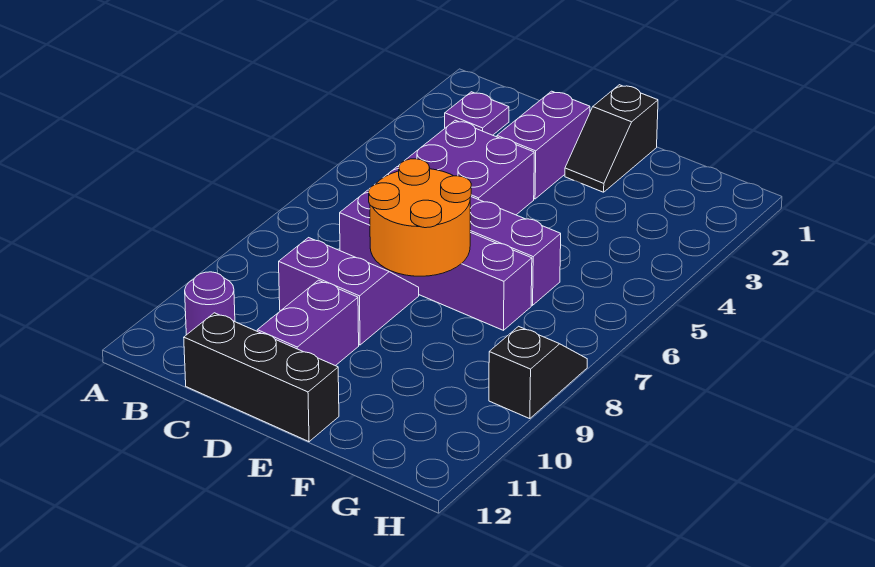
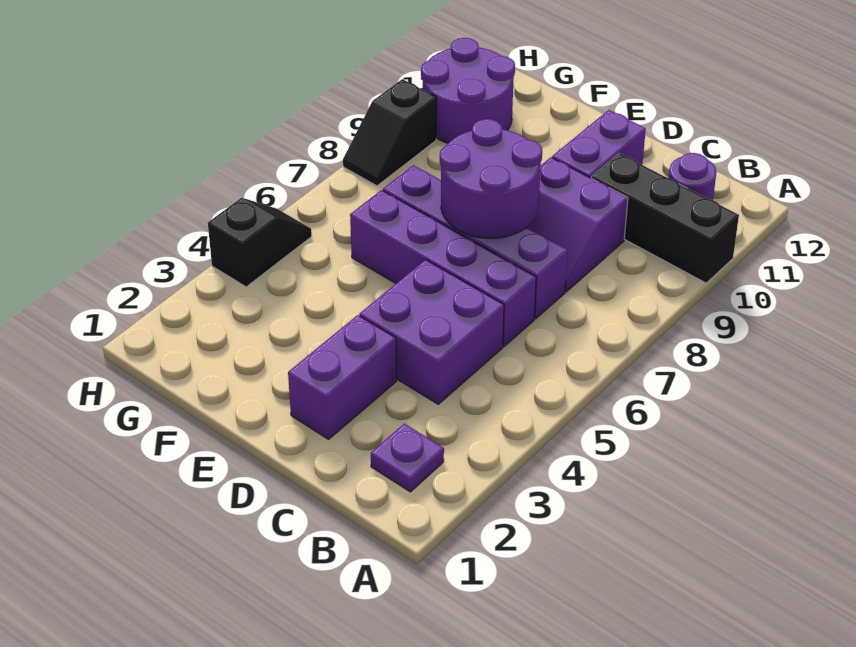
black brick C12:E12 level 1 -> black brick A10:C10 level 1
orange round brick D7:E8 level 2 -> purple round brick D7:E8 level 2
black slope E1:E2 level 1 top 1 -> black slope H4:H5 level 1 top 4
none -> purple round brick G10:H11 level 1

